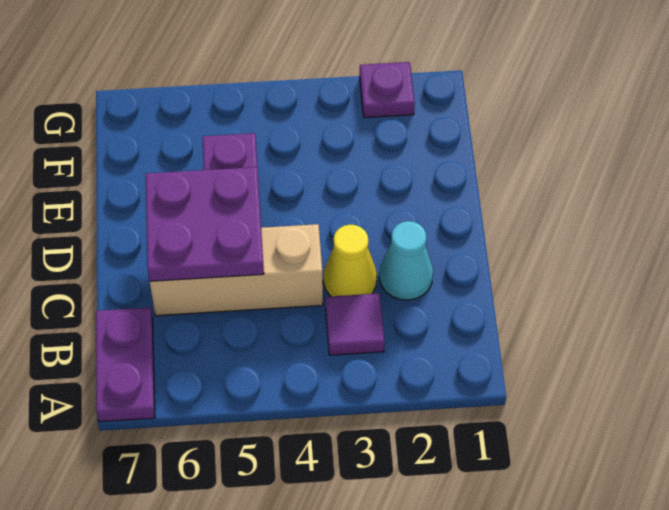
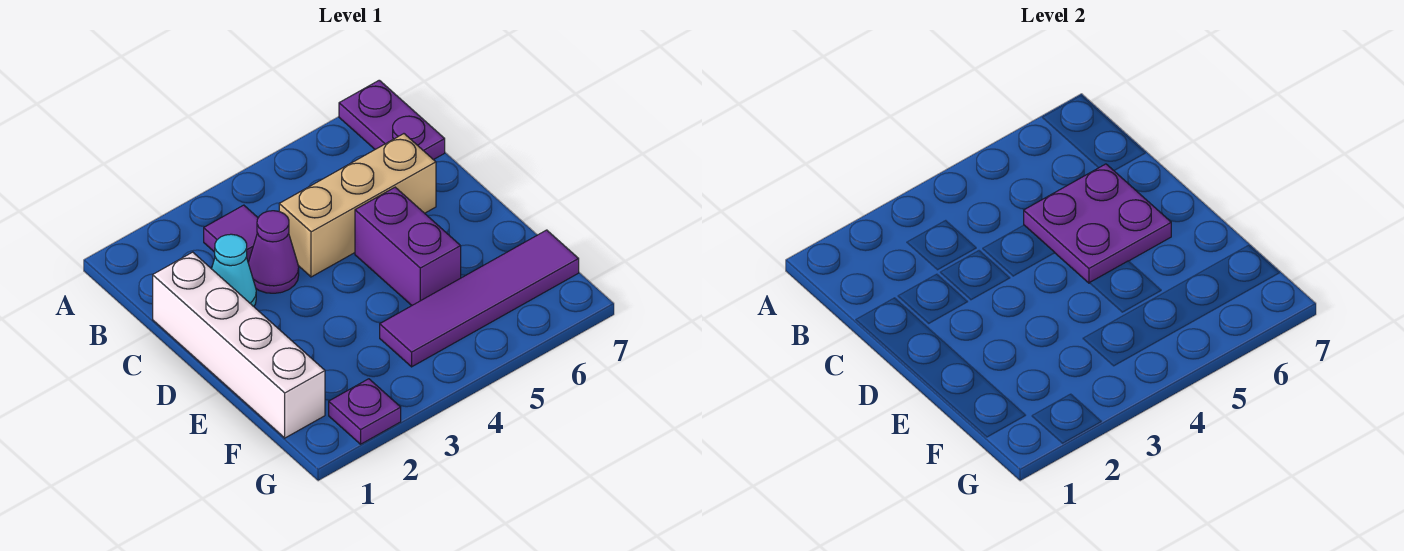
none -> white brick C1:F1 level 1
yellow cone C3 level 1 -> purple cone C3 level 1
none -> purple tile F4:F7 level 1

